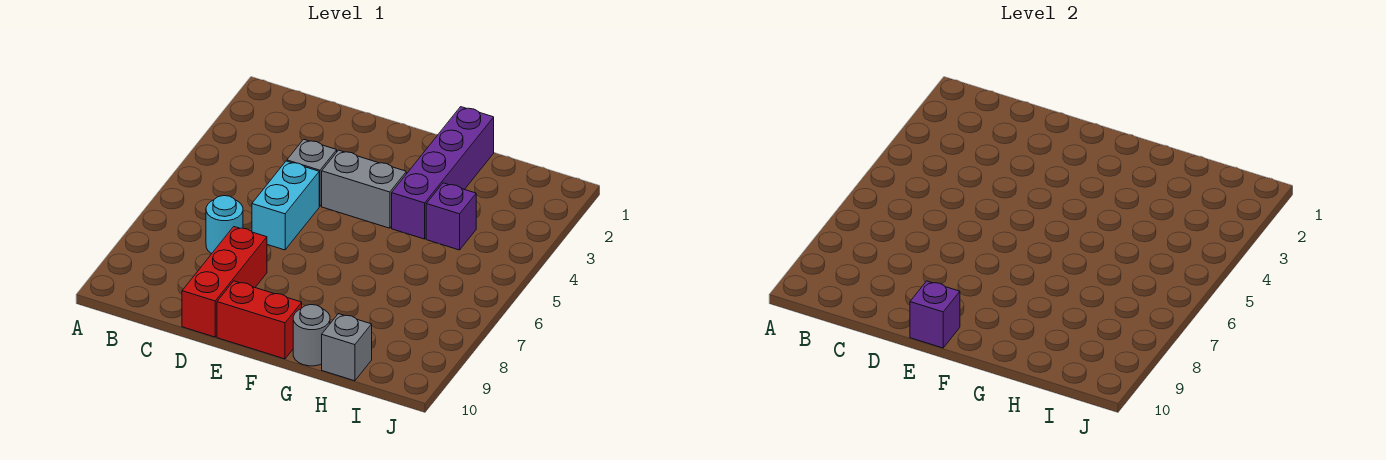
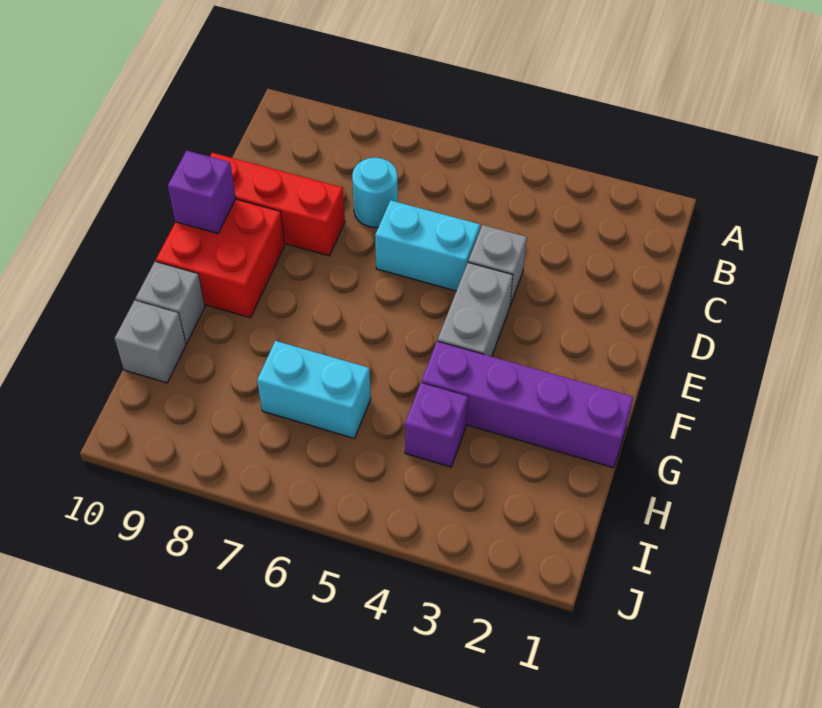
red brick E10:F10 level 1 -> red brick E9:F10 level 1
grey round brick G10 level 1 -> grey brick G10 level 1
none -> cyan brick H6:H7 level 1

